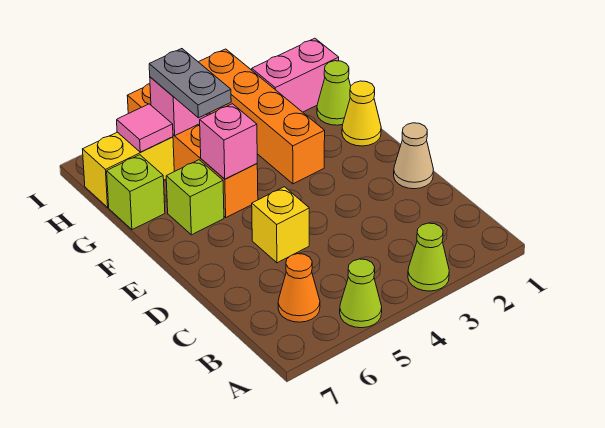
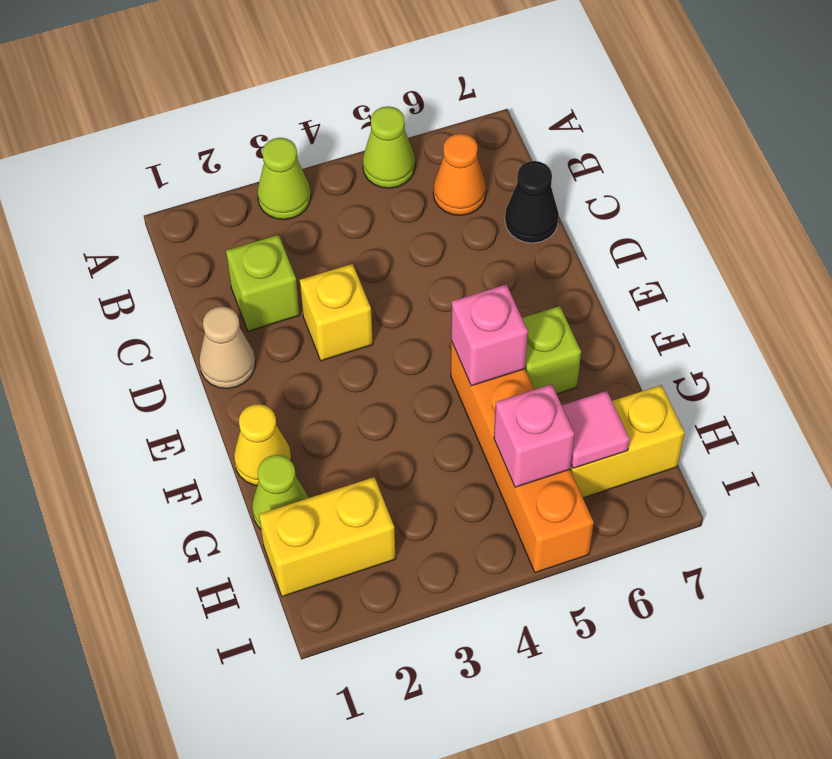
none -> black cone C7 level 1
yellow brick D5 level 1 -> yellow brick D3 level 1
orange brick F3:I3 level 1 -> none
grey plate G5:H5 level 3 -> none
lime brick G7 level 1 -> lime brick C2 level 1
pink brick H1:H2 level 1 -> yellow brick H1:H2 level 1

